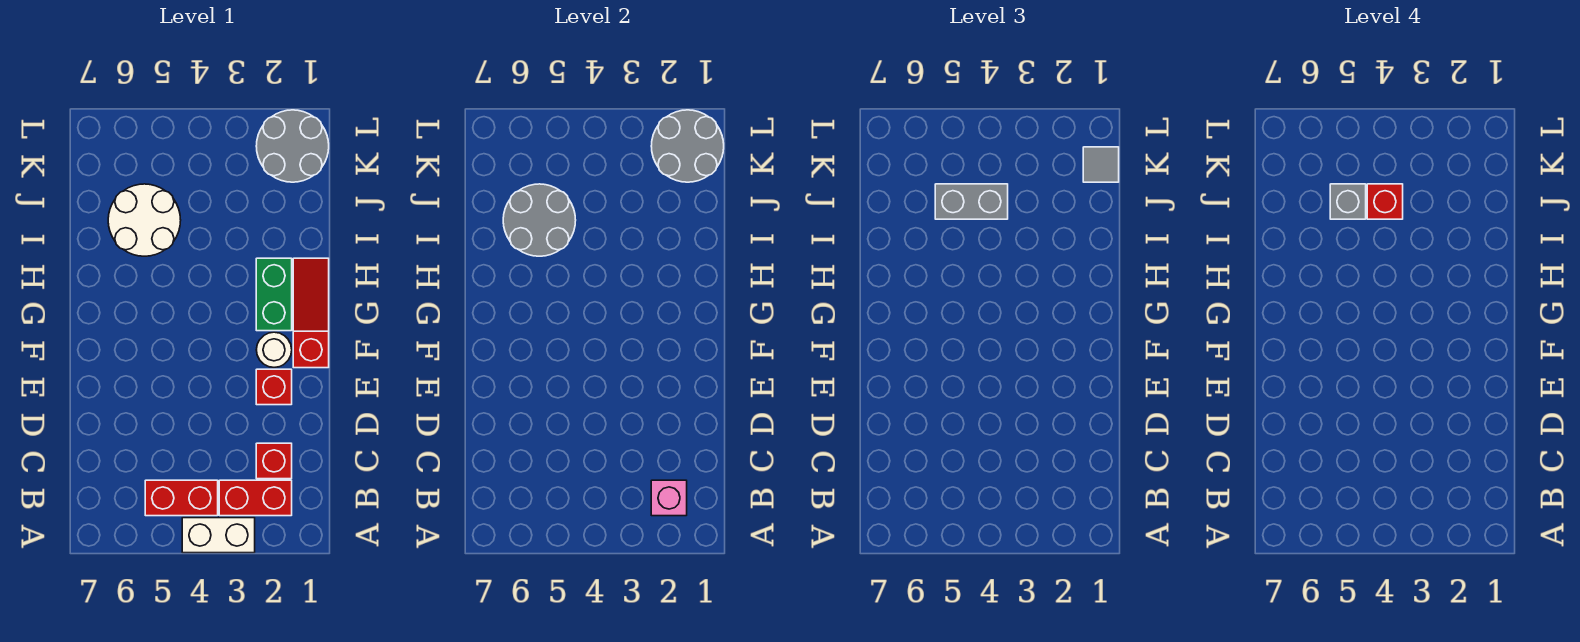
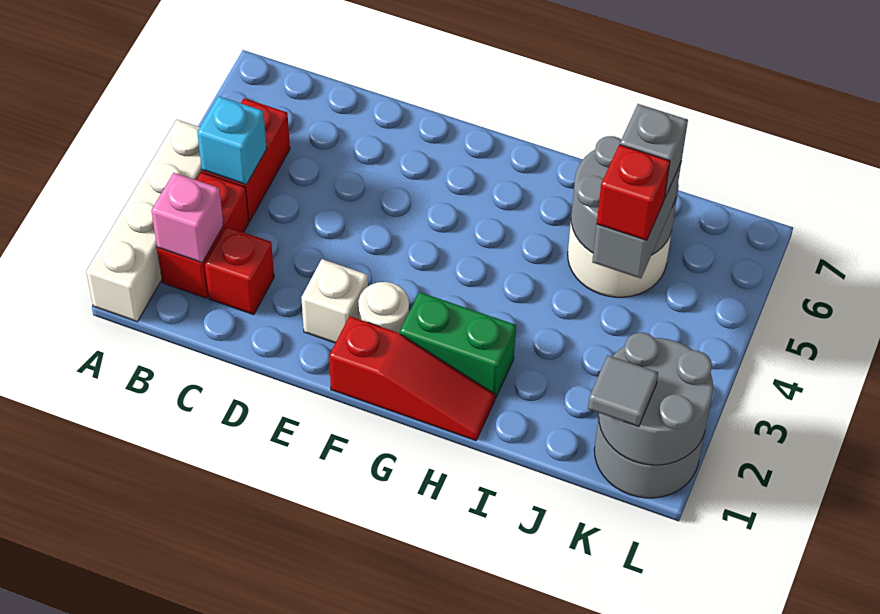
white brick A3:A4 level 1 -> white brick A1:A4 level 1
none -> cyan brick B4 level 2
red brick E2 level 1 -> white brick E2 level 1

